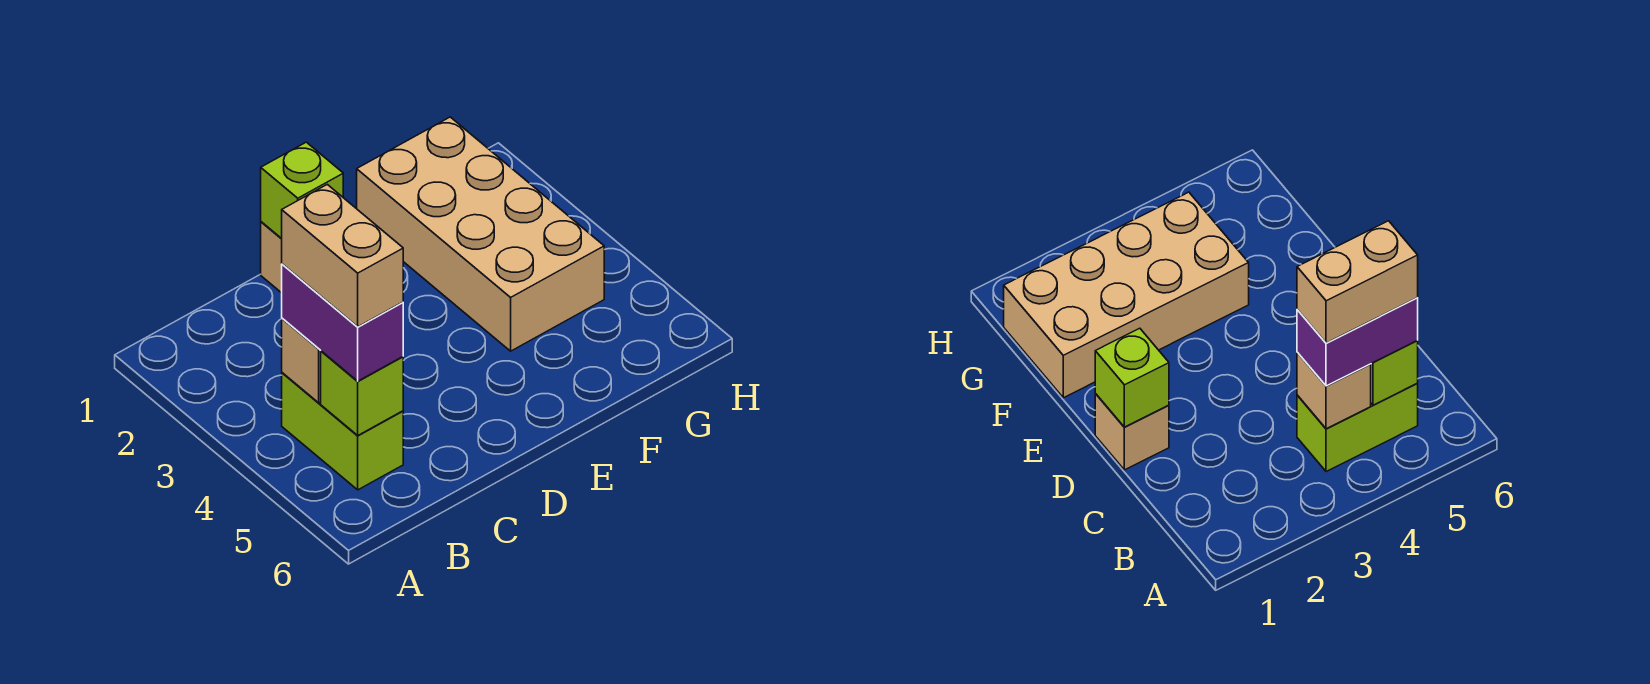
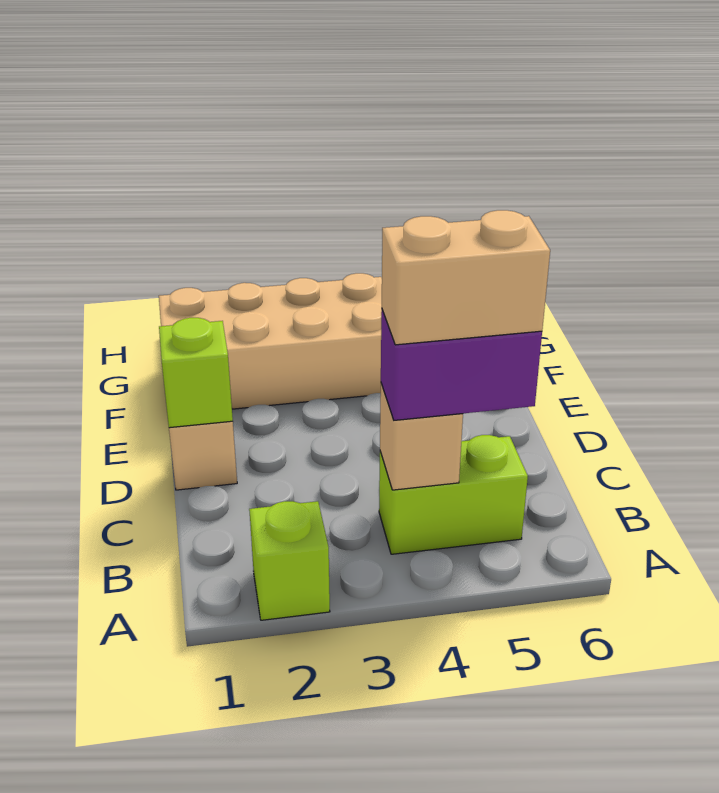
lime brick B5 level 2 -> lime brick A2 level 1

